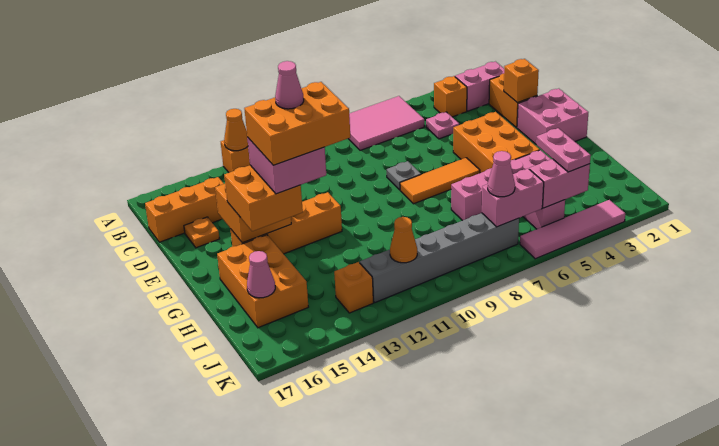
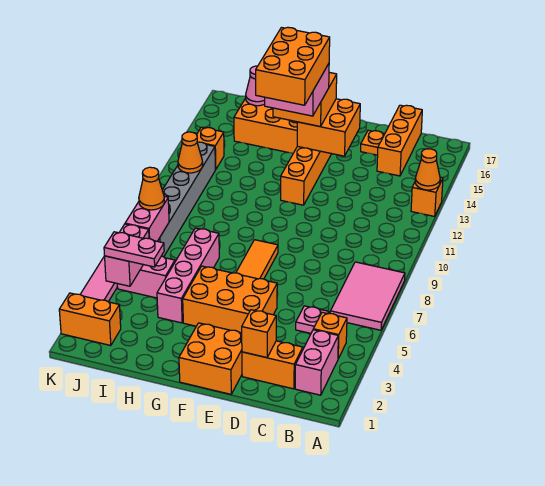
pink brick E1:F2 level 1 -> orange brick E1:F2 level 1
grey plate E8 level 1 -> none
pink cone F13 level 6 -> none
none -> orange brick J2:K2 level 1
pink cone J7 level 3 -> orange cone J7 level 3

